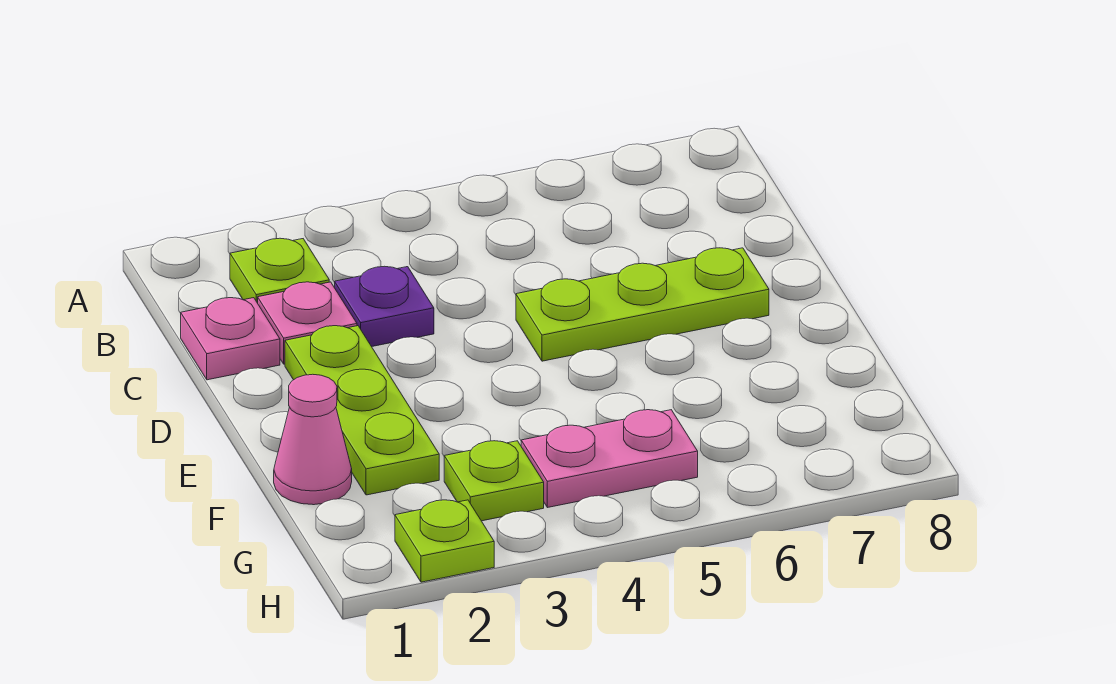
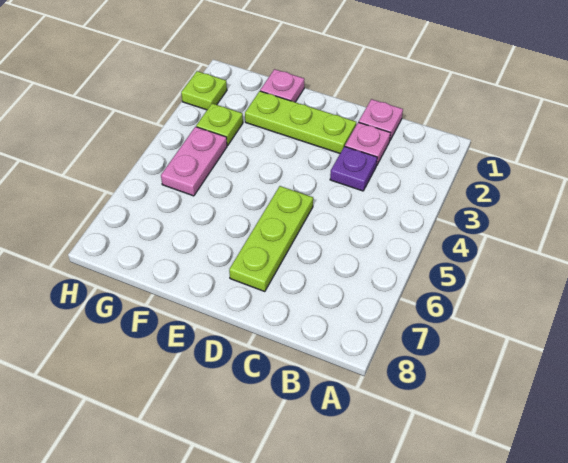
lime plate B2 level 1 -> none
pink cone F1 level 1 -> pink plate F1 level 1

